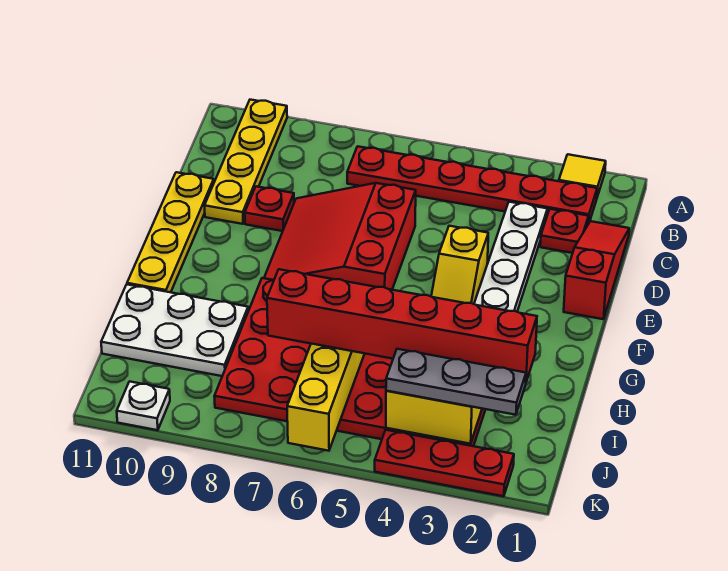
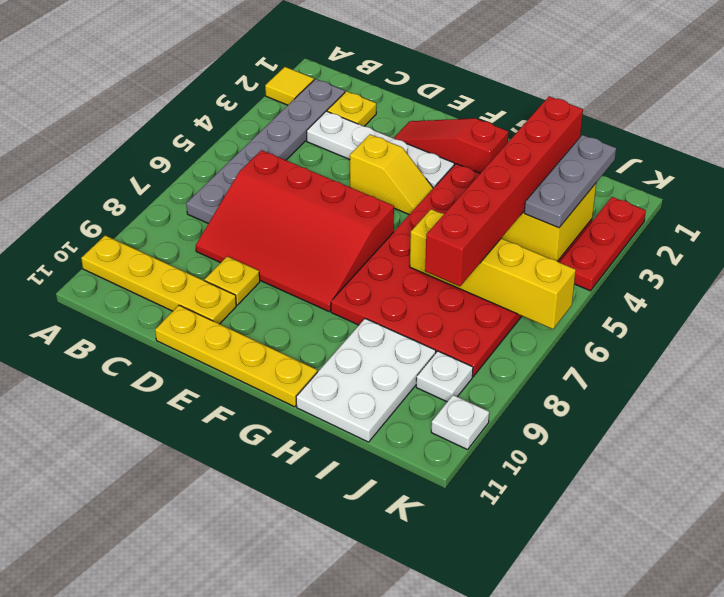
red plate B2:B7 level 1 -> grey plate B2:B7 level 1
red slope C1:E1 level 1 top E -> red slope E2:G2 level 1 top G
red plate C2 level 1 -> yellow plate C2 level 1
red slope D6:F8 level 1 top 6 -> red slope C6:F8 level 1 top 6
red plate D9 level 1 -> yellow plate D9 level 1
none -> white plate J9 level 1

